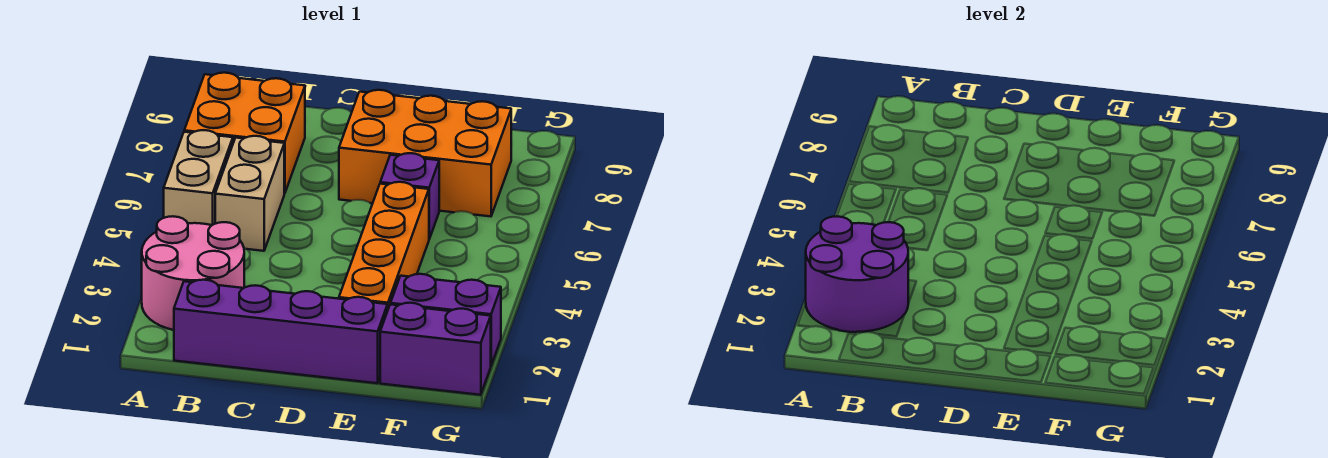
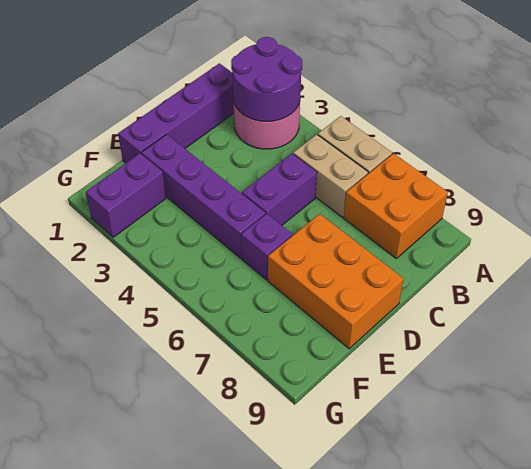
orange brick D7:F8 level 1 -> orange brick D7:E9 level 1
orange brick E2:E5 level 1 -> purple brick E2:E5 level 1
purple brick F1:G1 level 1 -> purple brick C5:D5 level 1

